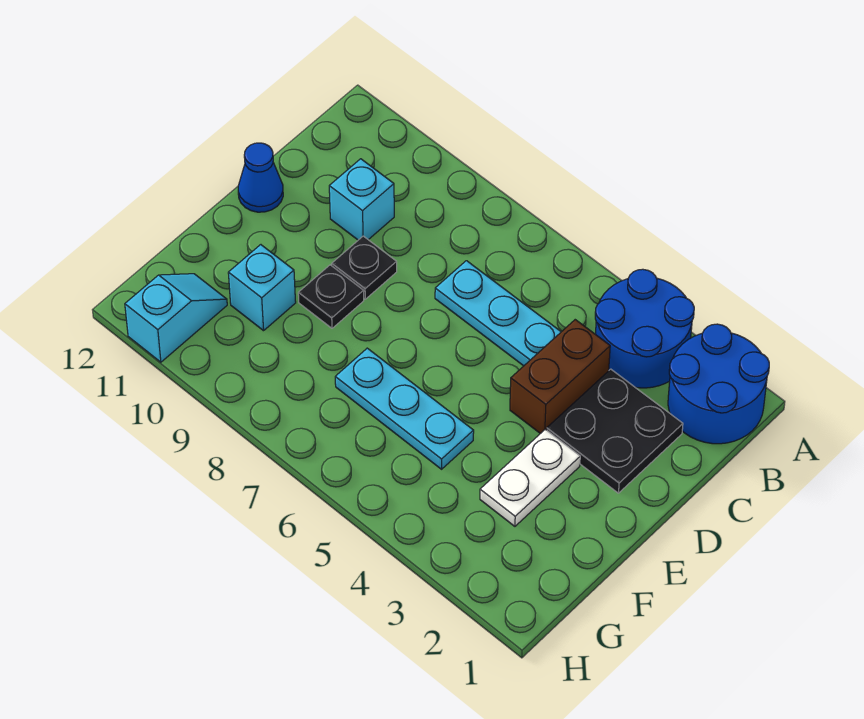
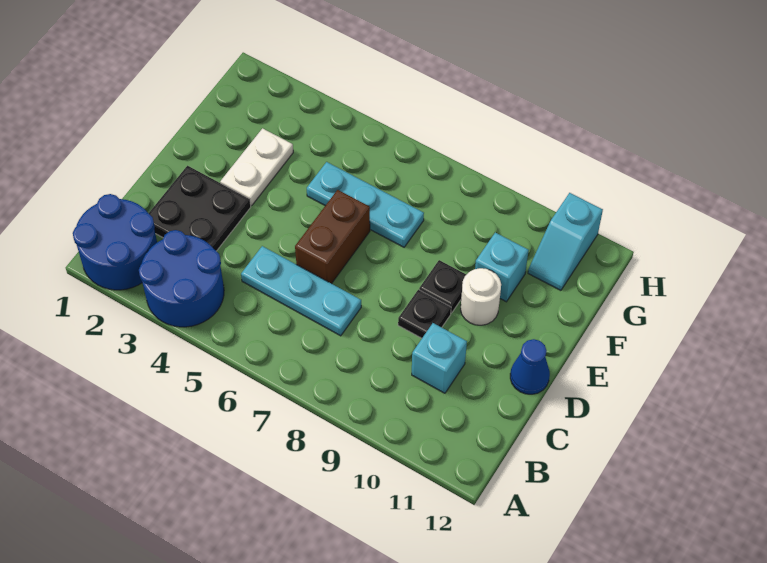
brown brick C4:D4 level 1 -> brown brick D6:E6 level 1
none -> white round brick E10 level 1

